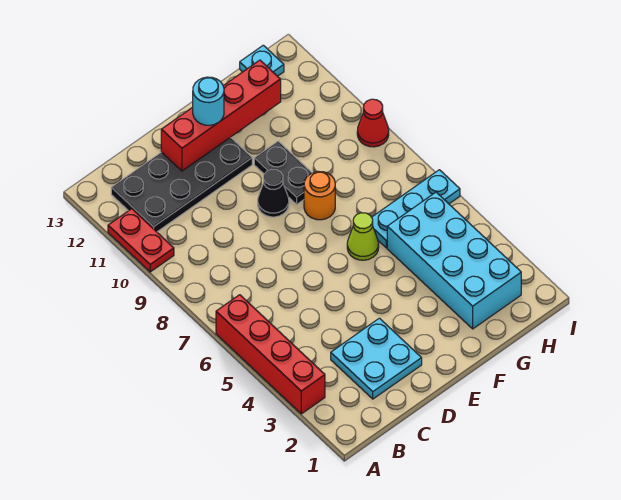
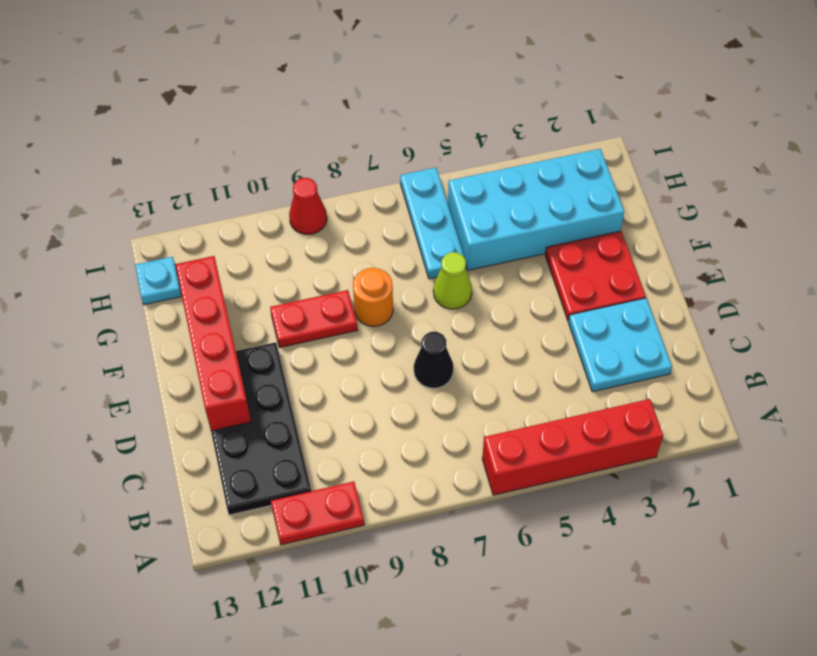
none -> red plate E2:F3 level 1
black cone E9 level 1 -> black cone D7 level 1
cyan round brick E12 level 3 -> none
black plate F9:F10 level 1 -> red plate F9:F10 level 1

